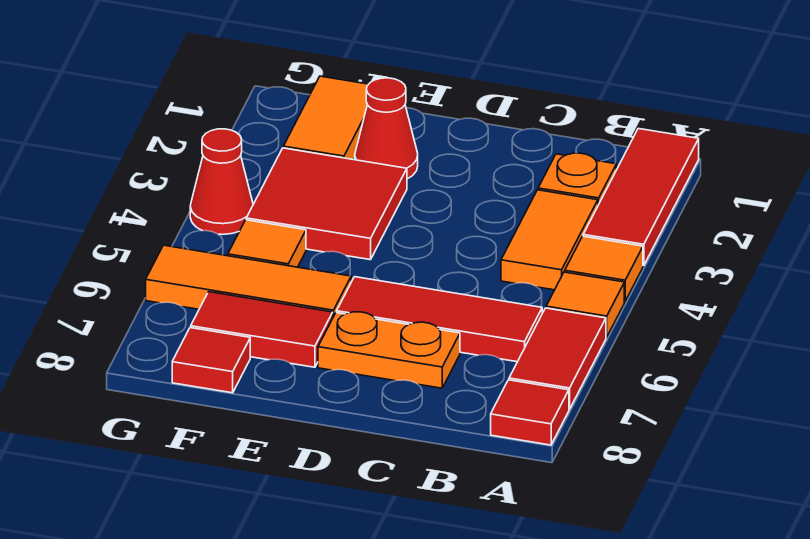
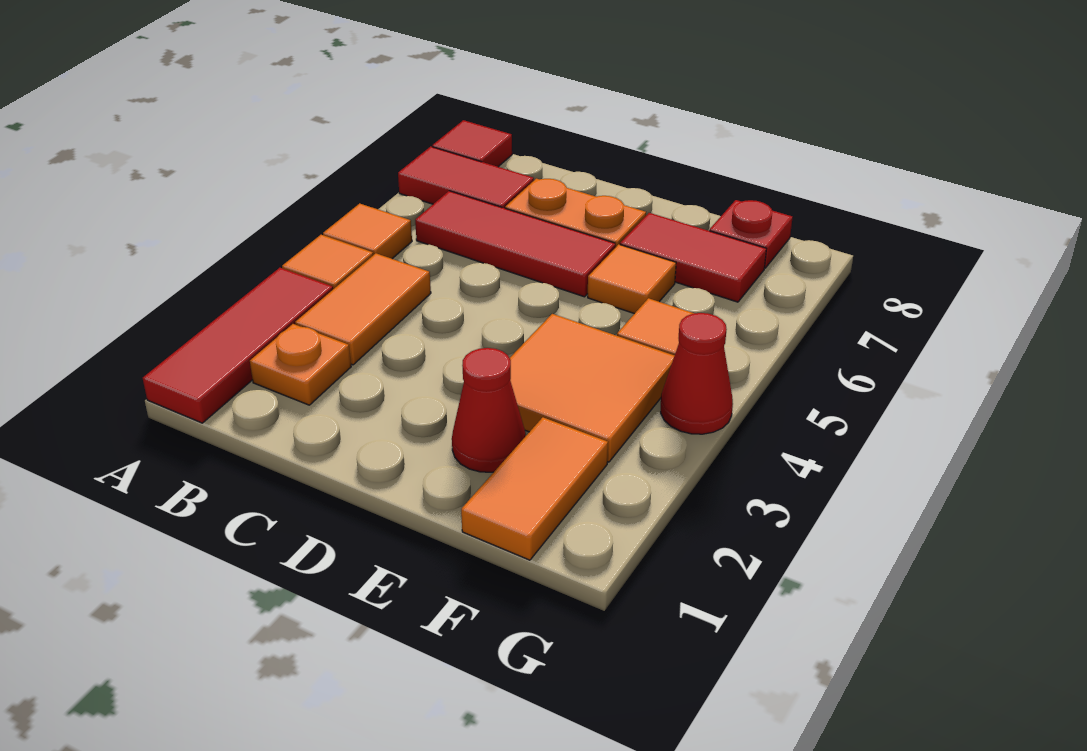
red tile A6:A7 level 1 -> red tile A7:B7 level 1
red tile E3:F4 level 1 -> orange tile E3:F4 level 1
orange tile E6:G6 level 1 -> orange tile E6 level 1
red tile F8 level 1 -> red plate F8 level 1

